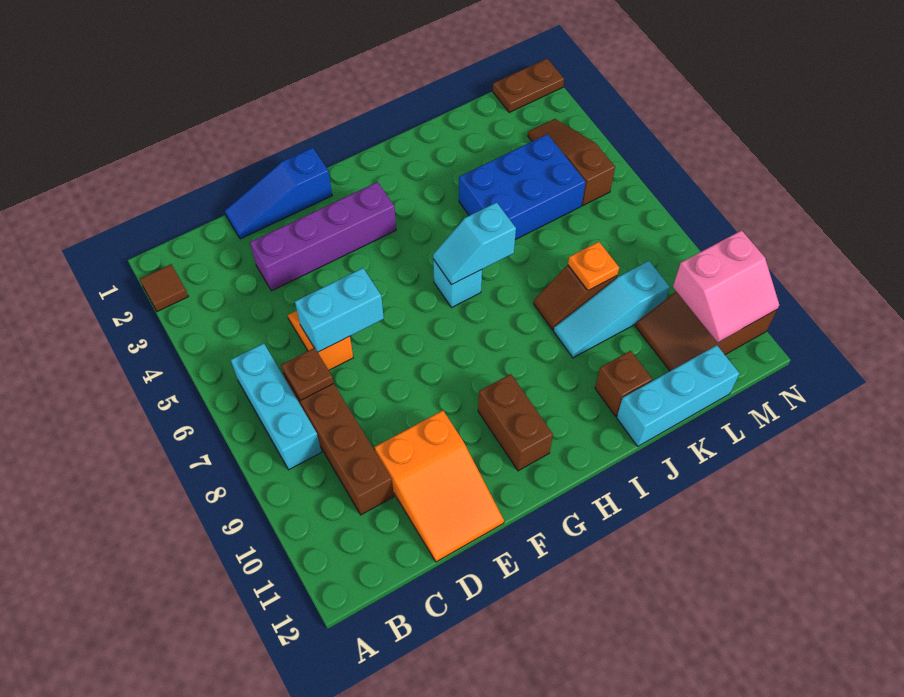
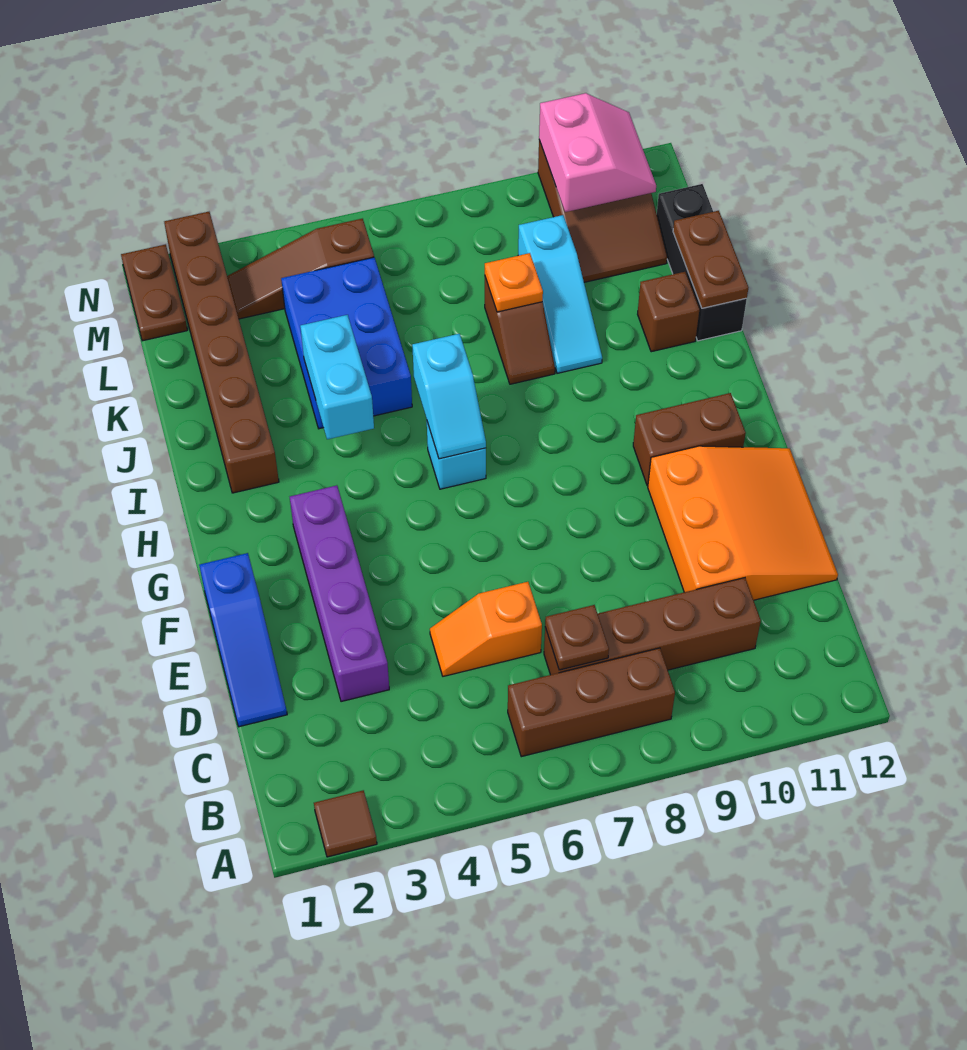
cyan brick B6:B8 level 1 -> brown brick B6:B8 level 1
cyan brick D6:E6 level 2 -> cyan brick I4:J4 level 2
orange slope D10:E12 level 1 top 10 -> orange slope D10:F12 level 1 top 10
none -> brown brick I2:N2 level 1
cyan brick J12:L12 level 1 -> black brick J12:L12 level 1
none -> brown plate J12:K12 level 2

